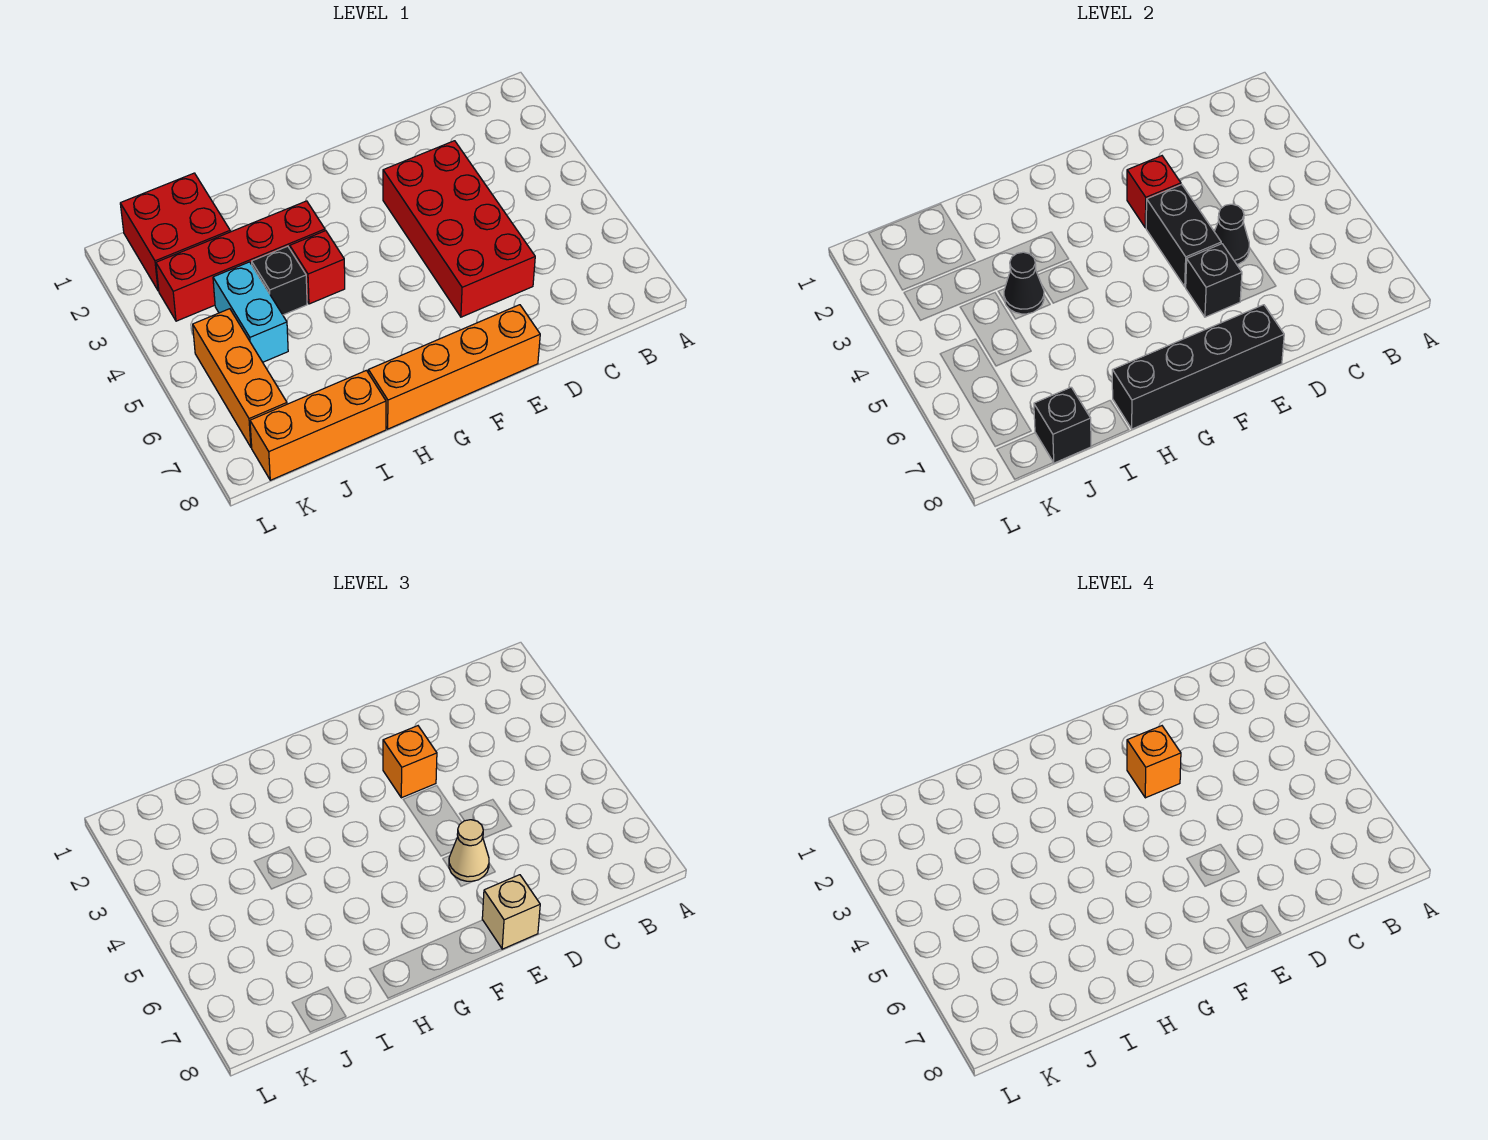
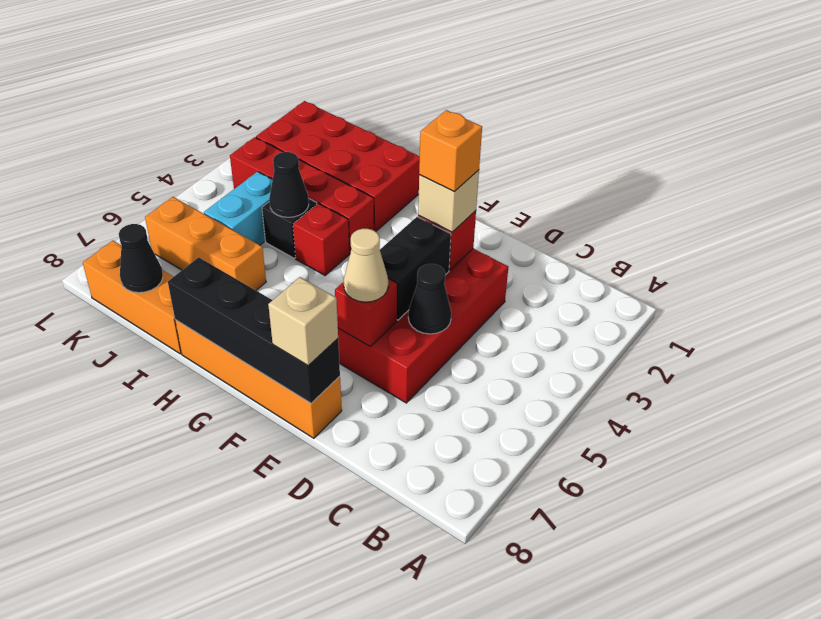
orange brick E3 level 3 -> tan brick E3 level 3
black brick E6 level 2 -> red brick E6 level 2
red brick J1:K2 level 1 -> red brick H1:K2 level 1
black brick J8 level 2 -> black cone J8 level 2
orange brick K5:K7 level 1 -> orange brick I6:K6 level 1

